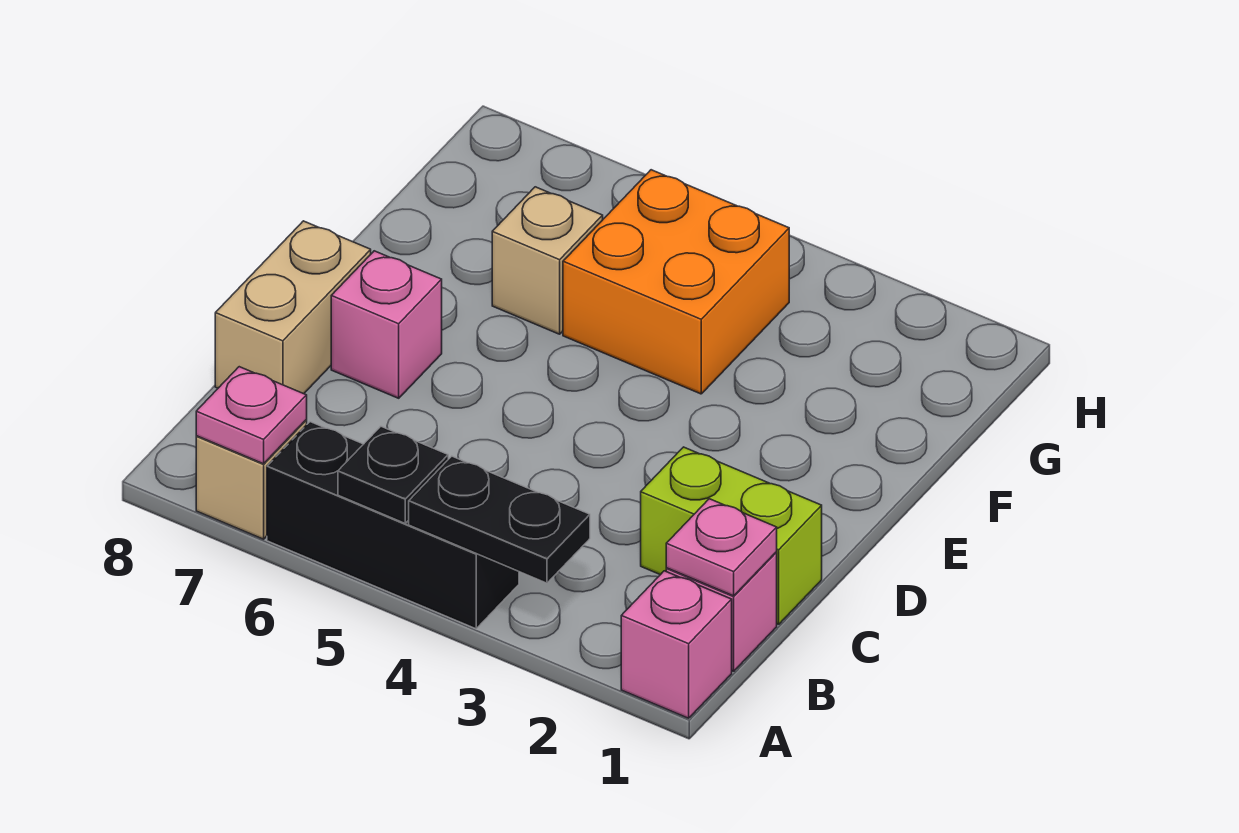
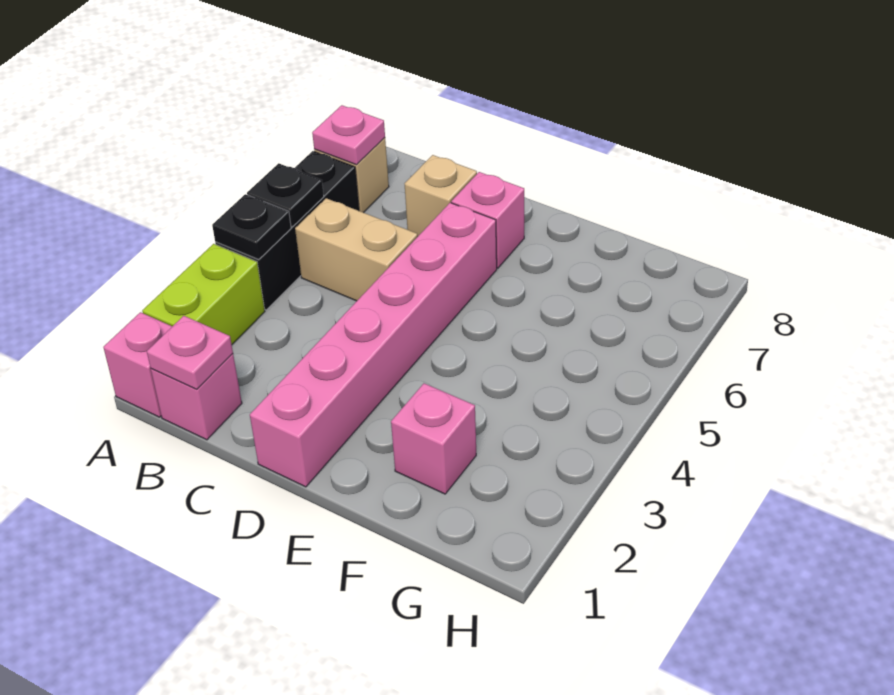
black plate A3:A4 level 2 -> black plate A4 level 2
lime brick C1:C2 level 1 -> lime brick A2:A3 level 1
tan brick C8:D8 level 1 -> tan brick B5:C5 level 1
none -> pink brick D1:D6 level 1
none -> pink brick F2 level 1
orange brick F4:G5 level 1 -> none
tan brick F6 level 1 -> tan brick C7 level 1

